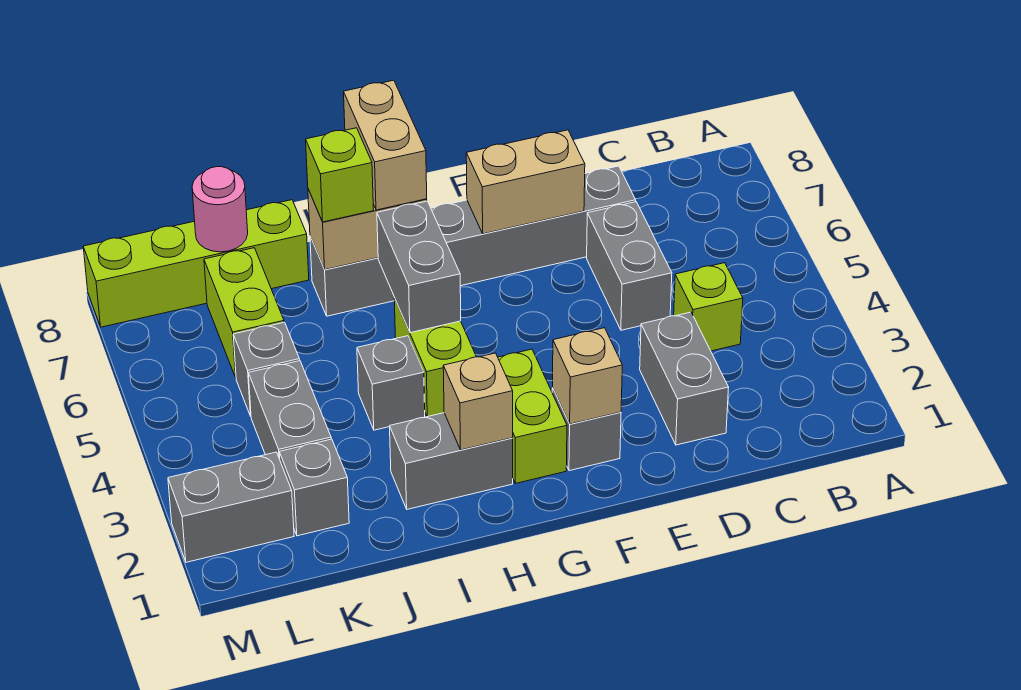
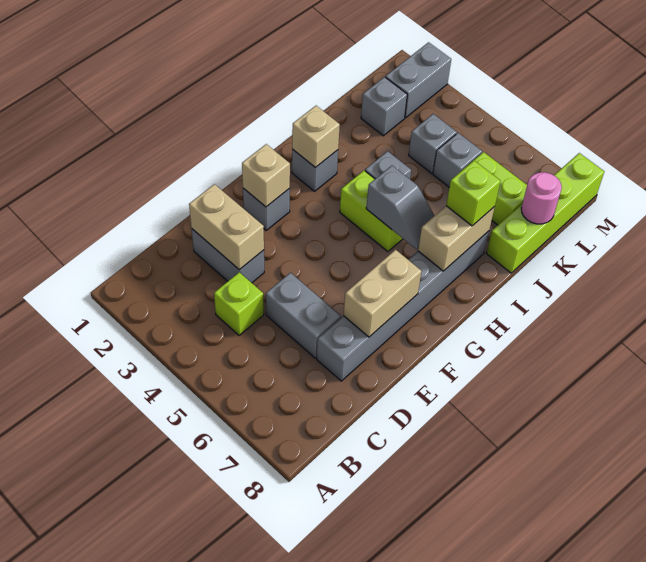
lime brick G2:G3 level 1 -> none
grey brick H2:I2 level 1 -> grey brick H2 level 1
grey brick H5:H6 level 2 -> grey slope H5:H6 level 2 top 5
tan brick H7:H8 level 3 -> tan brick D2:D3 level 2
grey brick K3:K4 level 1 -> grey brick K4 level 1

